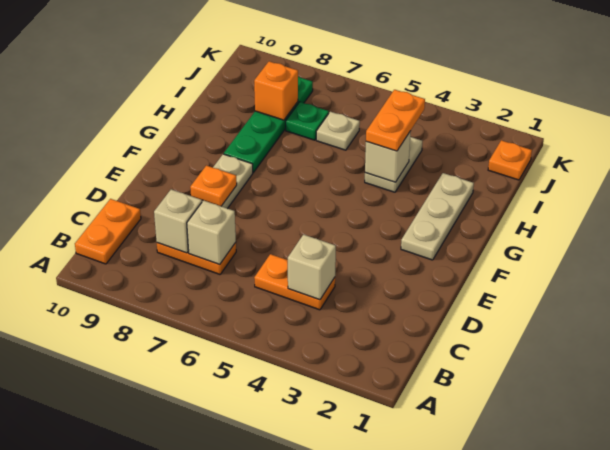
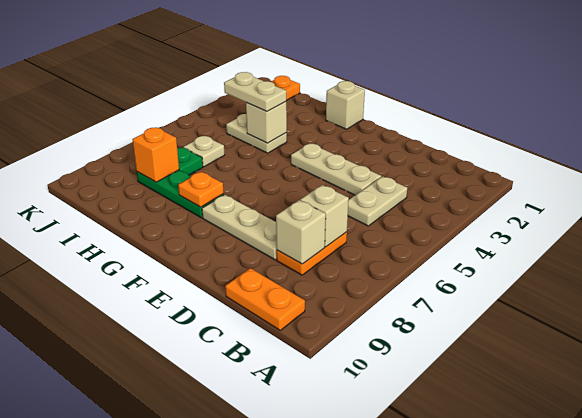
orange plate C4:C5 level 1 -> tan plate C4:C5 level 1
tan brick C4 level 2 -> tan brick G1 level 1
orange plate E8 level 2 -> orange plate G8 level 2
tan plate F2:H2 level 1 -> tan plate D4:F4 level 1
green plate G8:J8 level 1 -> green plate G8:I8 level 1
orange plate H4:I4 level 3 -> tan plate H4:I4 level 3

